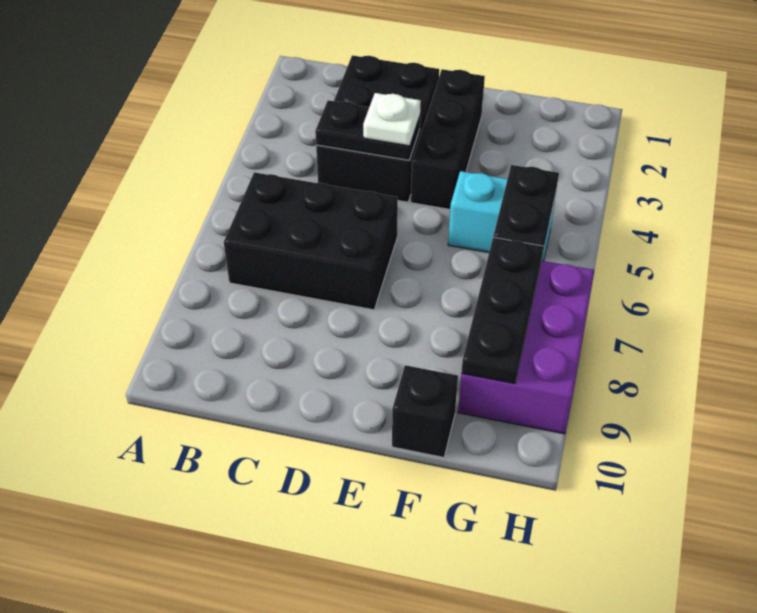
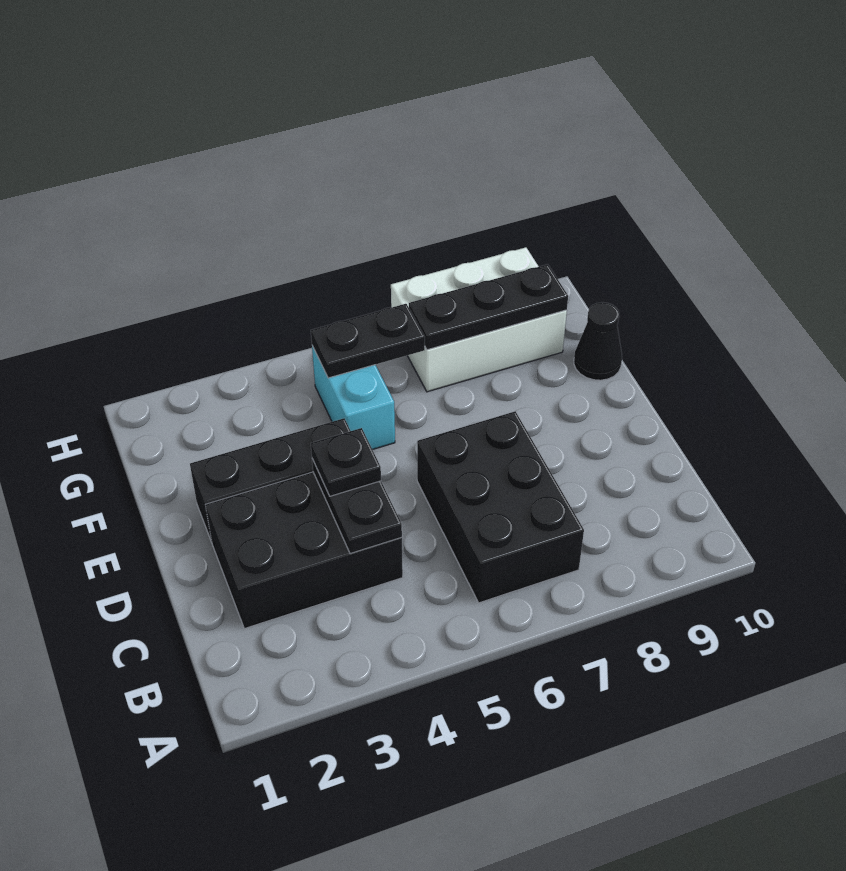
white plate D4 level 3 -> black plate D4 level 3
black brick F10 level 1 -> black cone F10 level 1
purple brick G7:H9 level 1 -> white brick G7:H9 level 1

